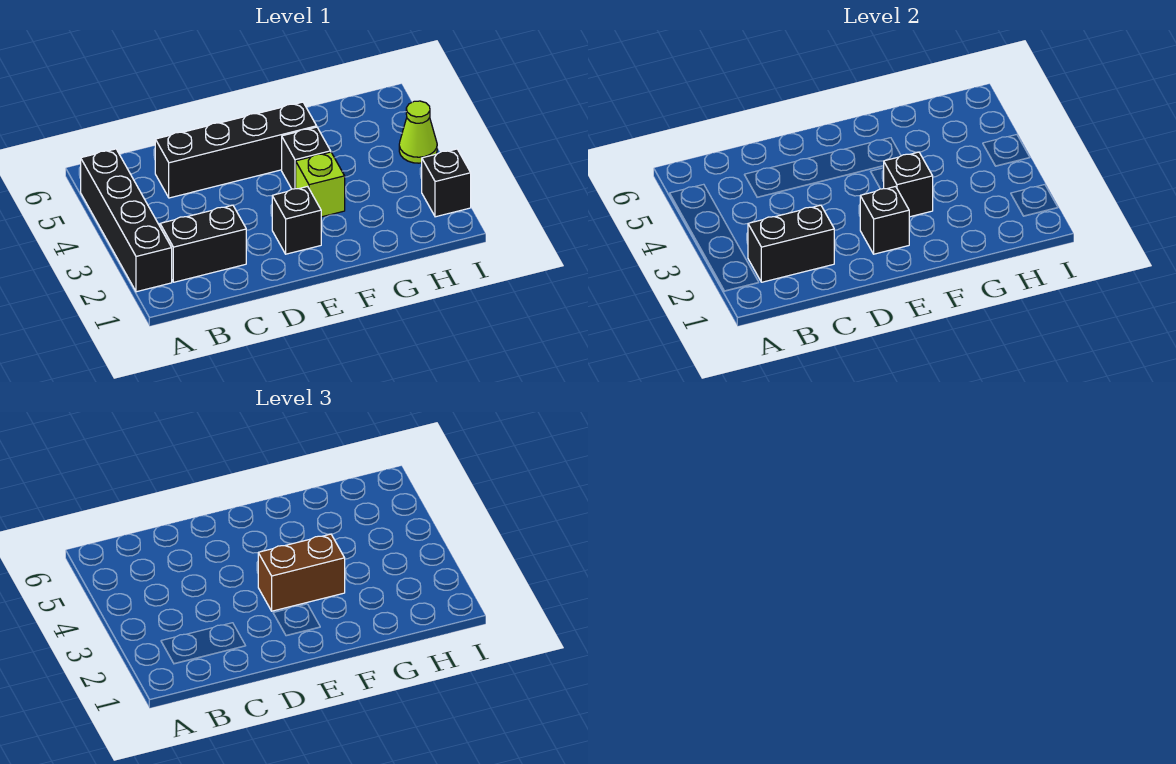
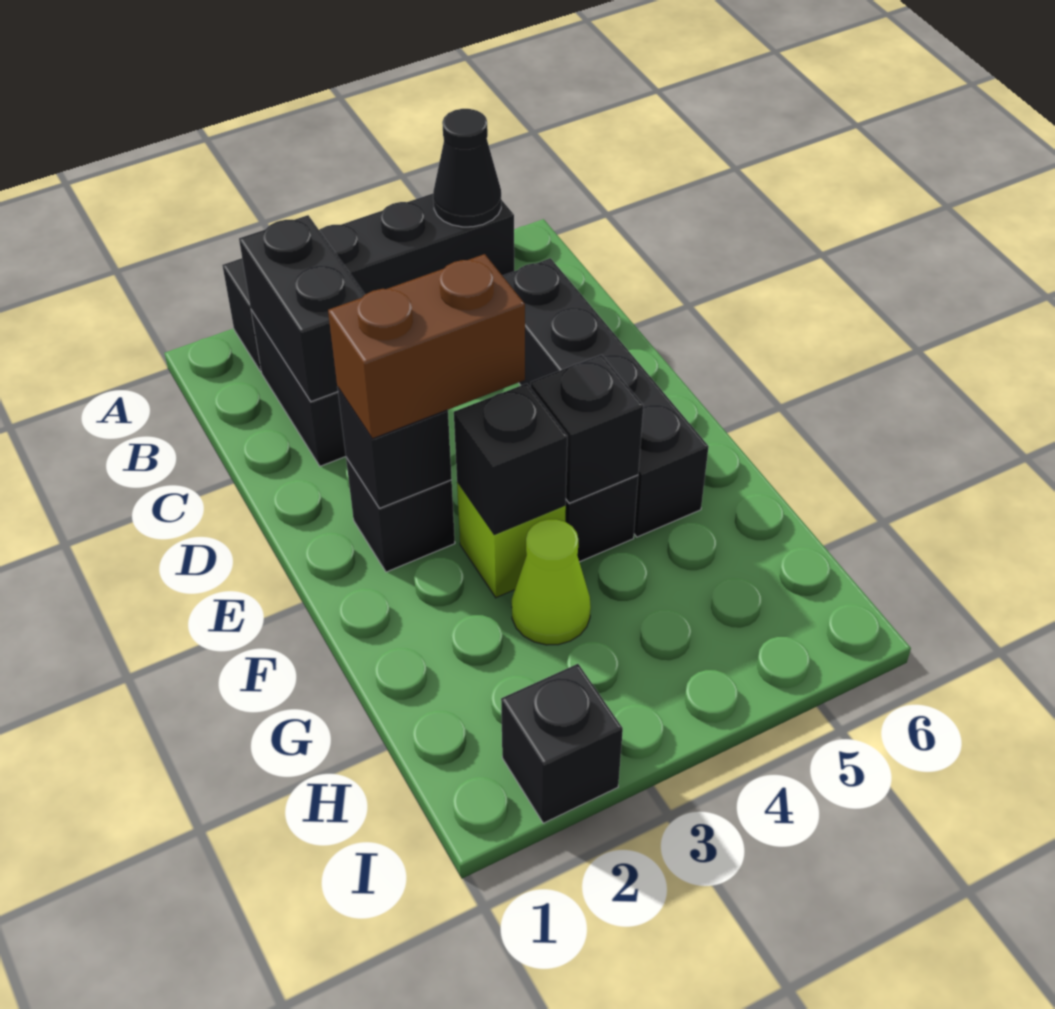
none -> black cone A5 level 2
brown brick E3:F3 level 3 -> brown brick E2:E3 level 3
none -> black brick F4 level 2
lime cone I4 level 1 -> lime cone G3 level 1

